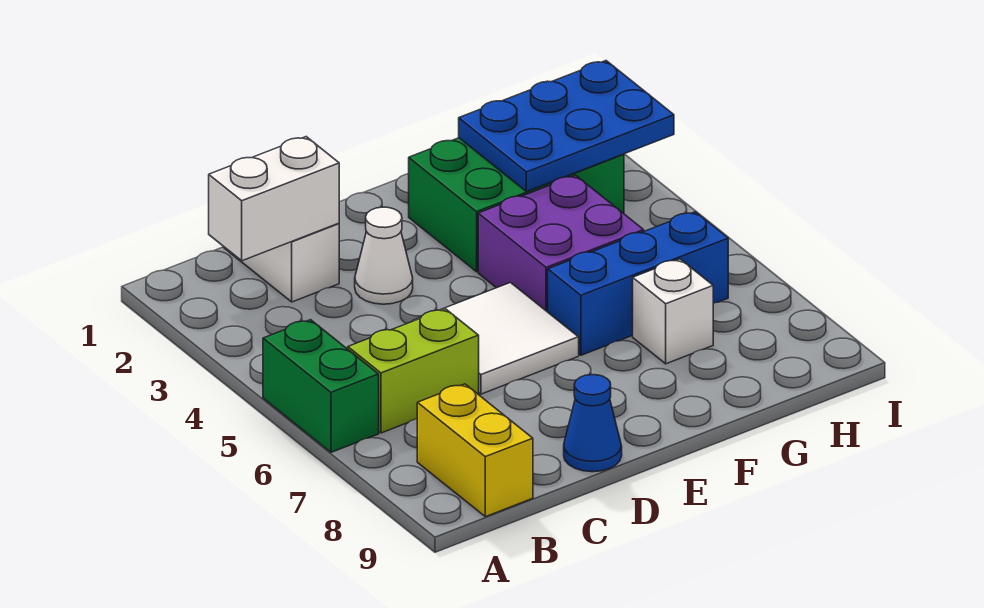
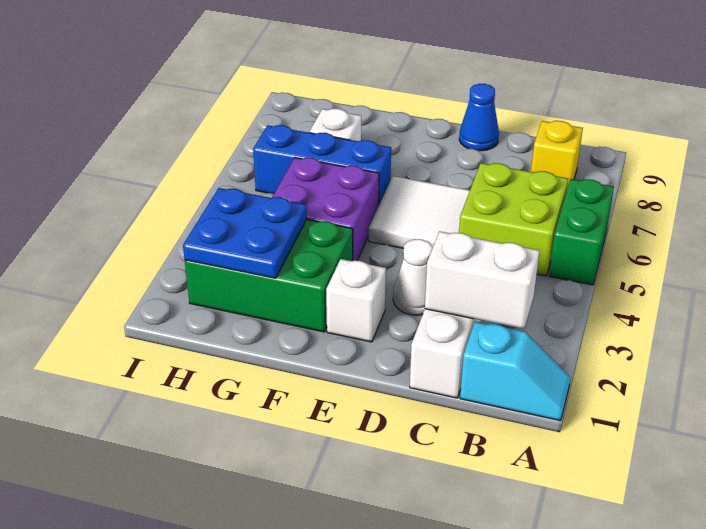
none -> cyan slope A1:B1 level 1 top B
lime brick B6:C6 level 1 -> lime brick B5:C6 level 1
yellow brick B8:B9 level 1 -> yellow brick B8 level 1
none -> white brick E2 level 1
blue plate G2:I3 level 2 -> blue plate G2:H3 level 2

